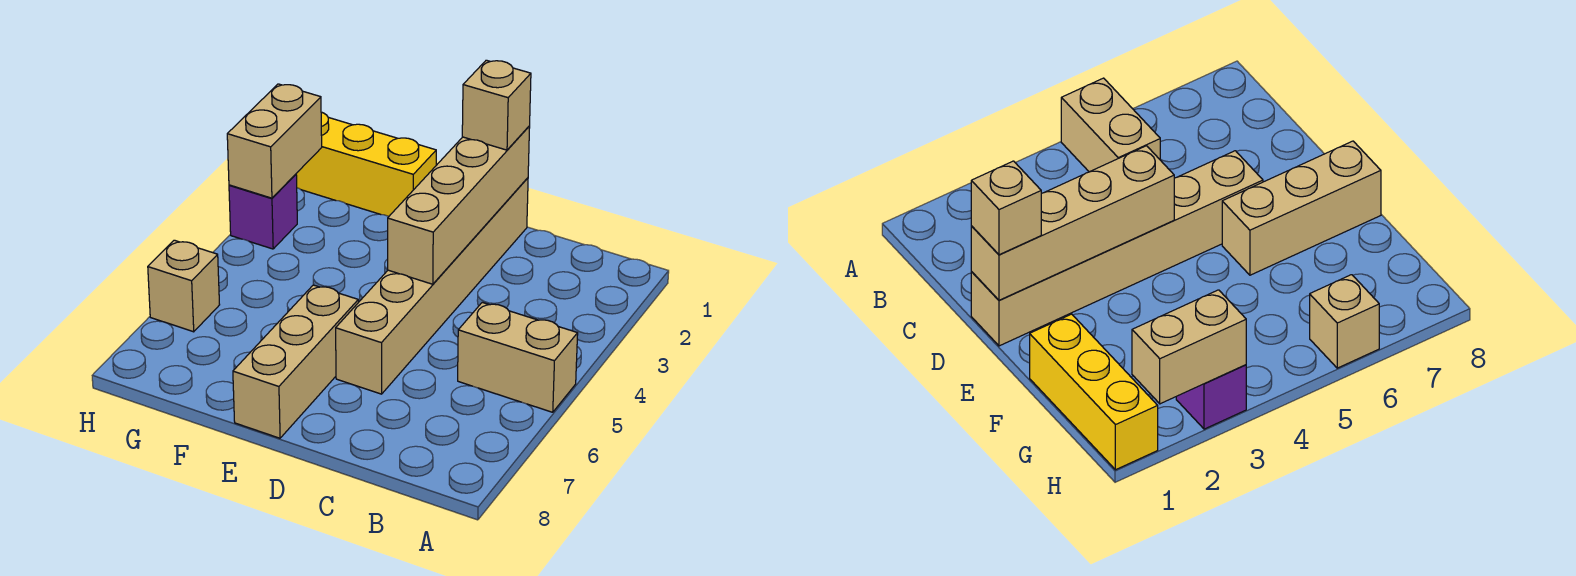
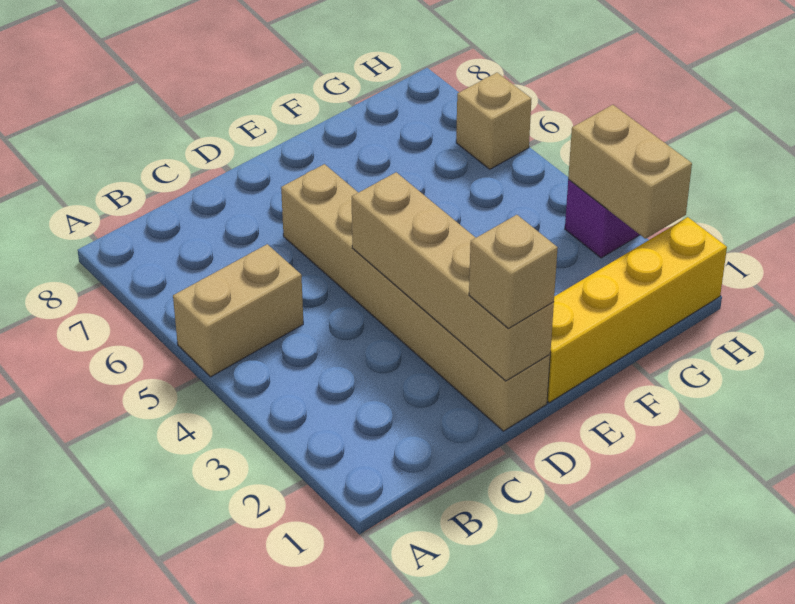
tan brick E6:E8 level 1 -> none
yellow brick F1:H1 level 1 -> yellow brick E1:H1 level 1

